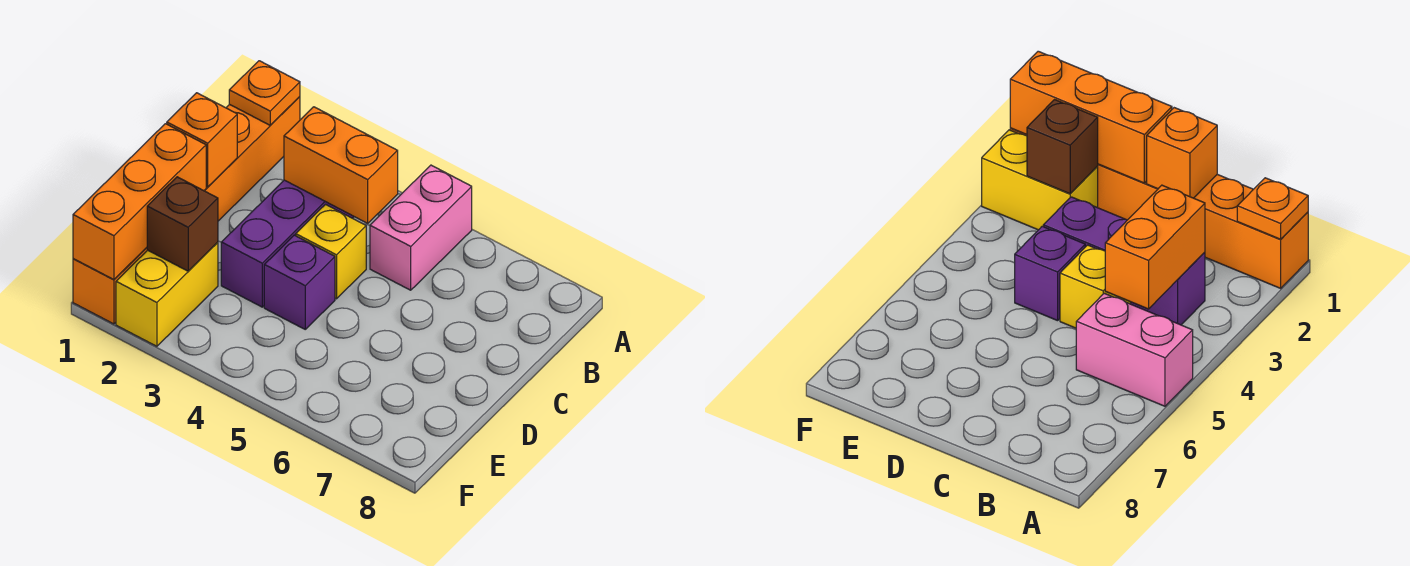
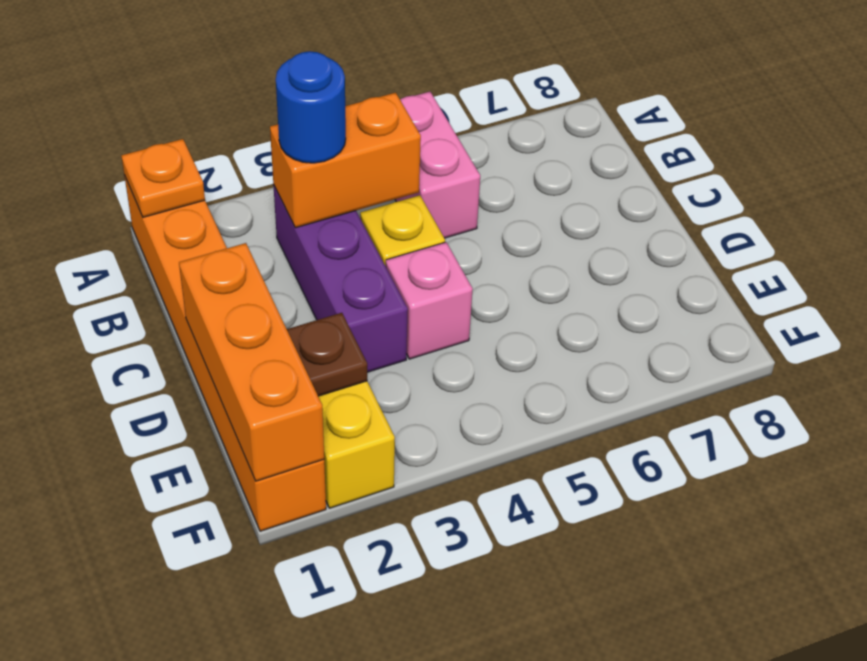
none -> blue round brick B3 level 3
orange brick C1 level 2 -> none
purple brick D4 level 1 -> pink brick D4 level 1
brown brick E2 level 2 -> brown plate E2 level 2

